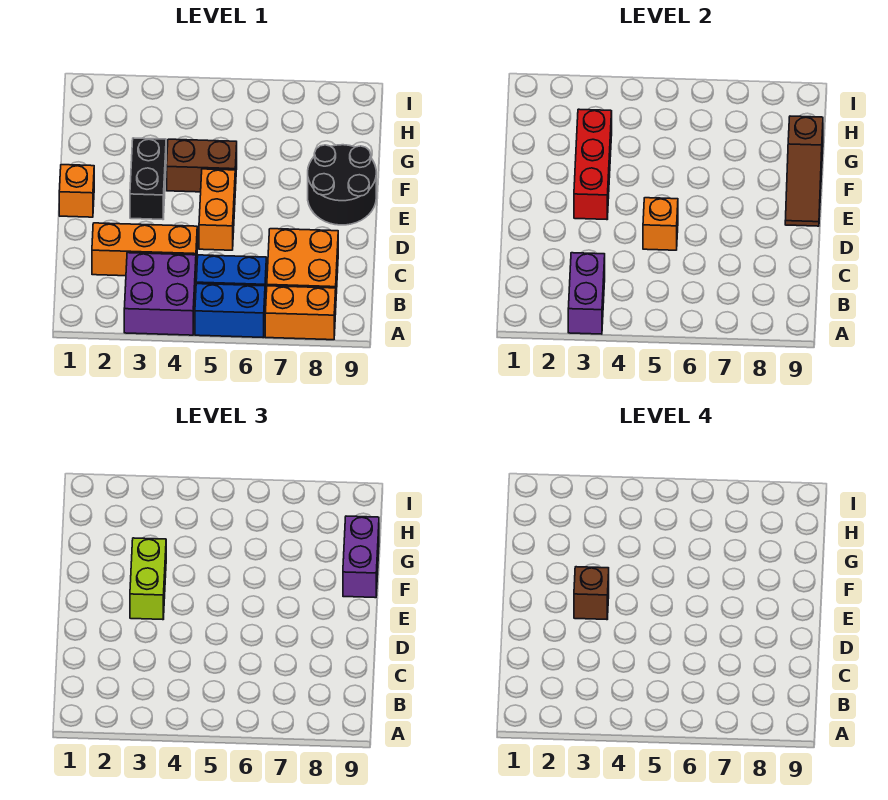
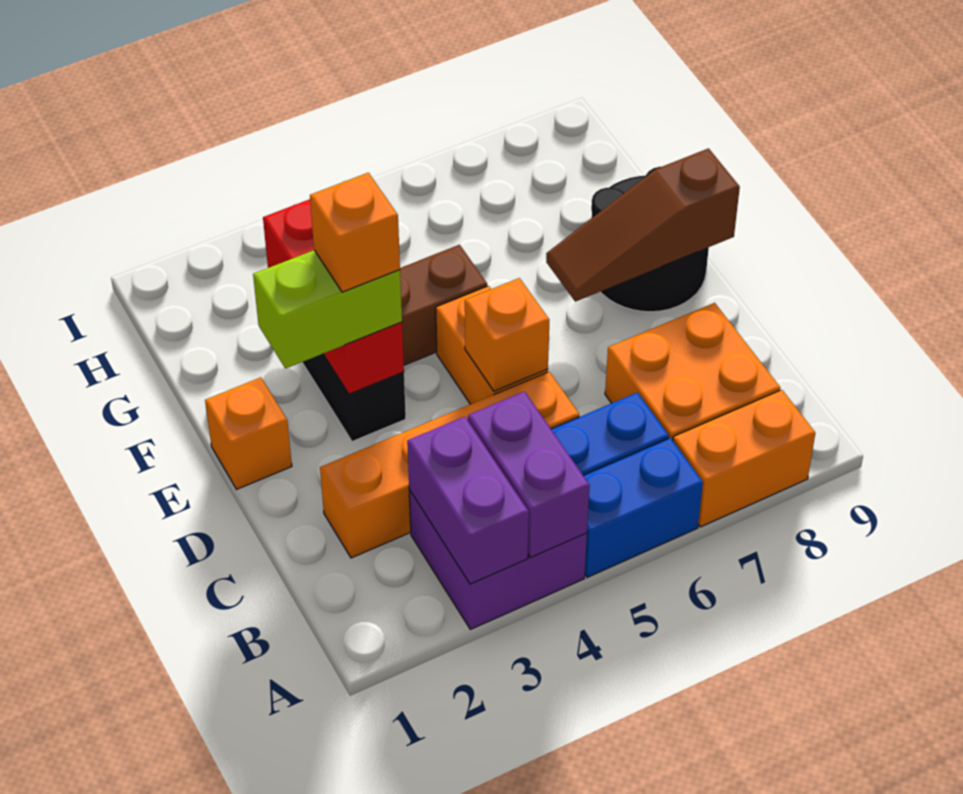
orange brick C2:C4 level 1 -> orange brick C2:C5 level 1
lime brick E3:F3 level 3 -> lime brick E2:E3 level 3
brown brick E3 level 4 -> orange brick E3 level 4
brown slope E9:G9 level 2 top G -> brown slope E7:E9 level 2 top 9
purple brick F9:G9 level 3 -> purple brick A4:B4 level 2

